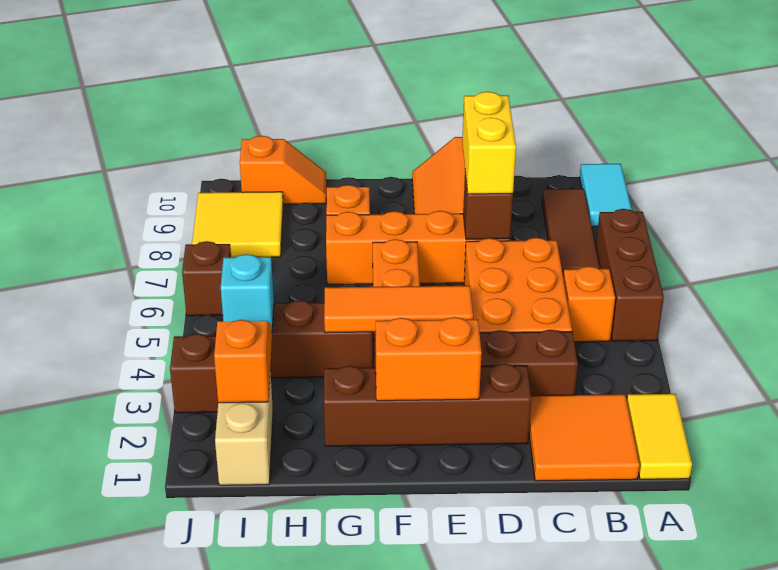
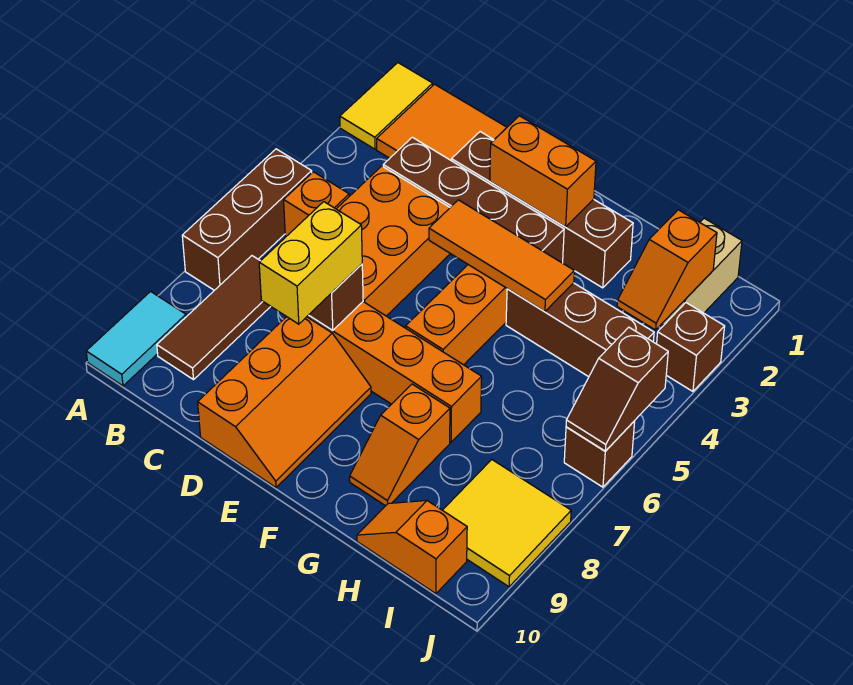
cyan brick I4 level 2 -> none
none -> brown slope J5:J6 level 2 top 5

